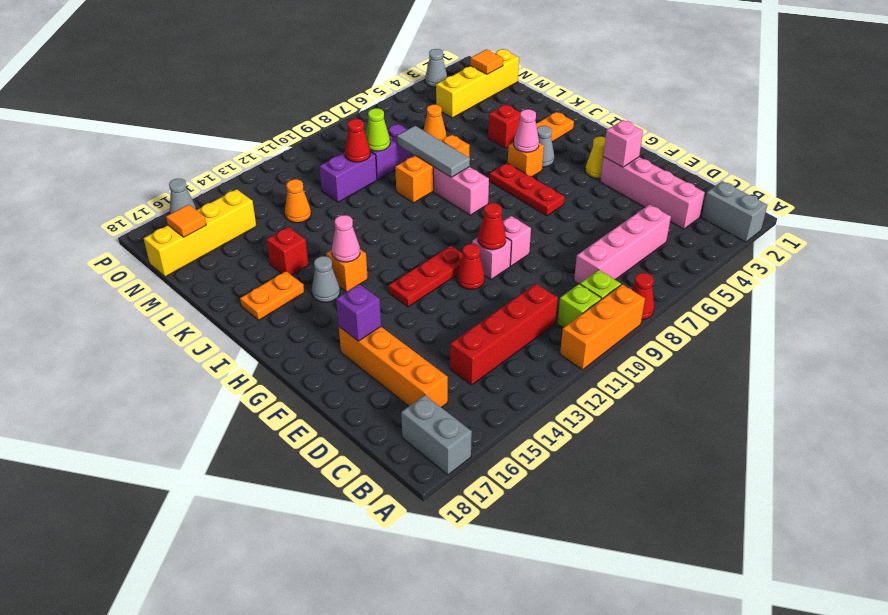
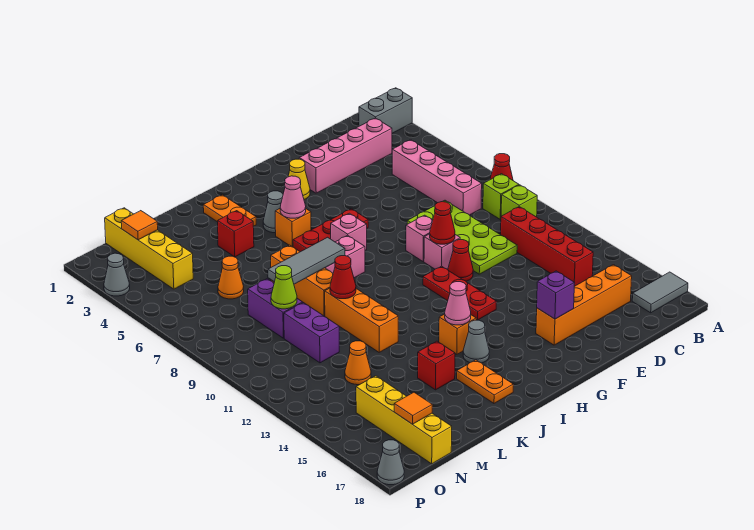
orange brick A9:A11 level 1 -> orange brick K10:K12 level 1
grey brick A17:B17 level 1 -> grey tile A17:B17 level 1
none -> lime plate D8:E11 level 1
pink brick F3 level 2 -> pink brick H7 level 1
red cone M10 level 2 -> red cone K10 level 2
grey cone P16 level 1 -> grey cone P18 level 1

